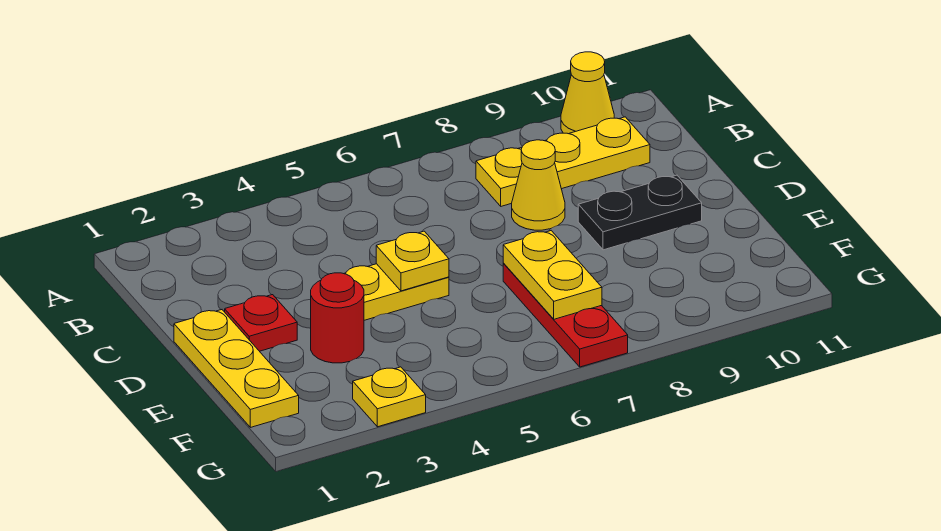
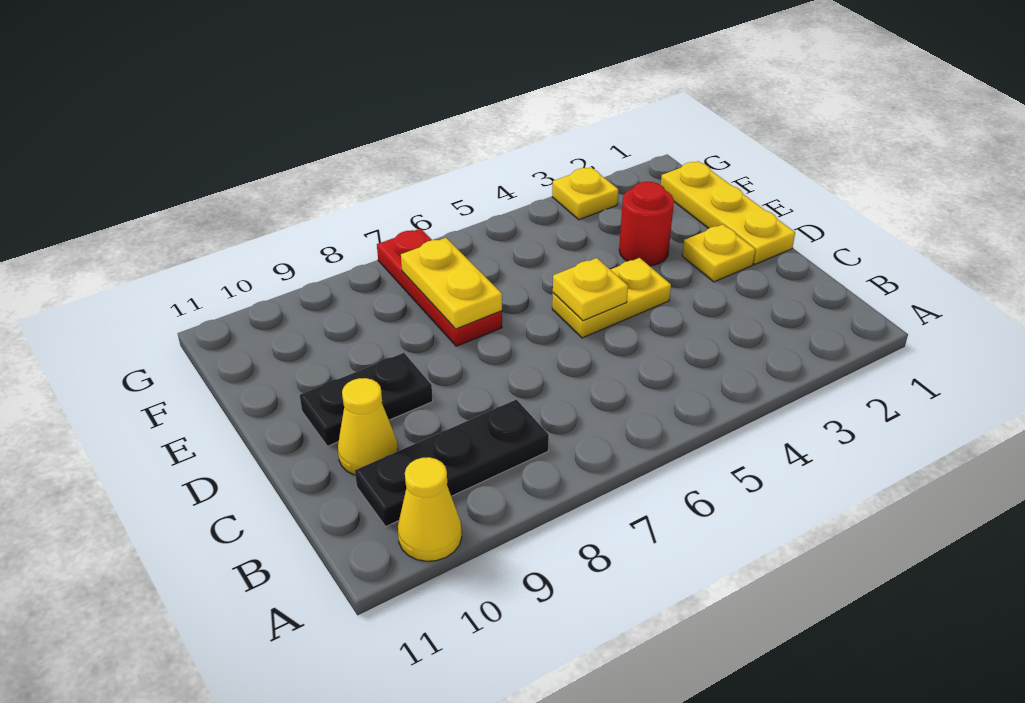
yellow plate B8:B10 level 1 -> black plate B8:B10 level 1
yellow cone C8 level 1 -> yellow cone C10 level 1
red plate D2 level 1 -> yellow plate D2 level 1

